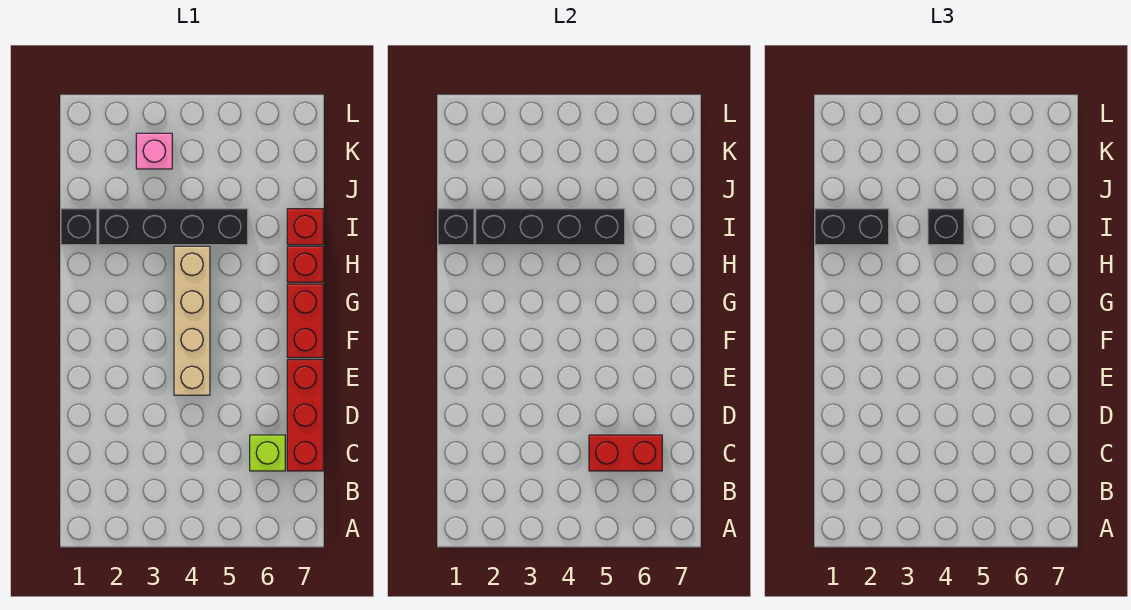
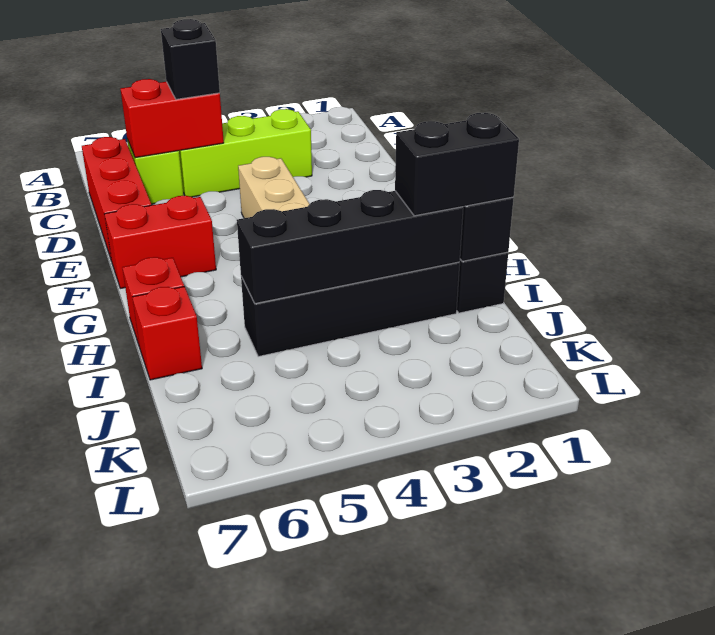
none -> lime brick C3:C5 level 1
red brick F7:G7 level 1 -> red brick F6:F7 level 1
black brick I4 level 3 -> black brick C5 level 3
pink brick K3 level 1 -> none

